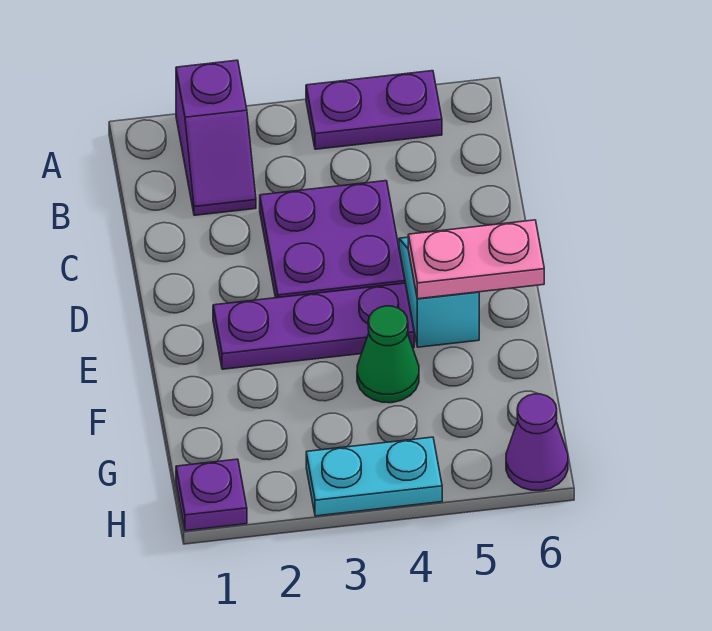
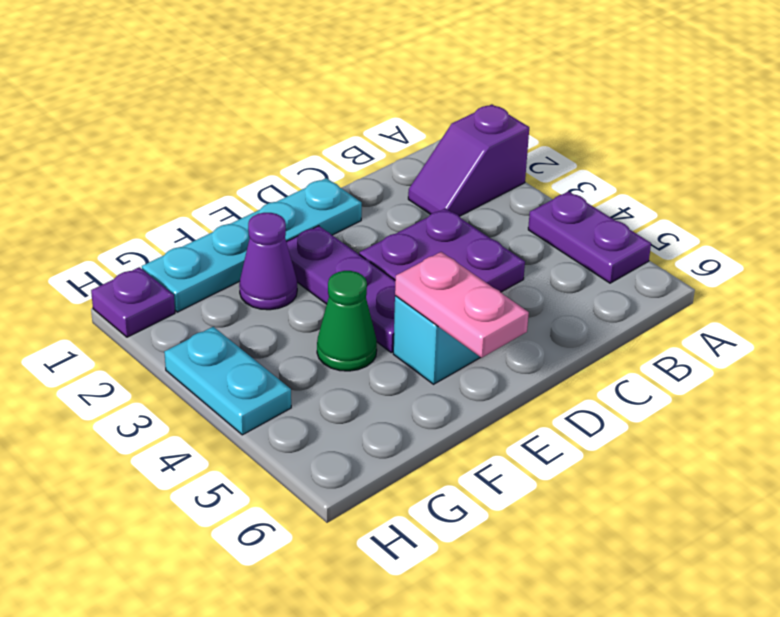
none -> cyan plate D1:G1 level 1
purple cone H6 level 1 -> purple cone F2 level 1

